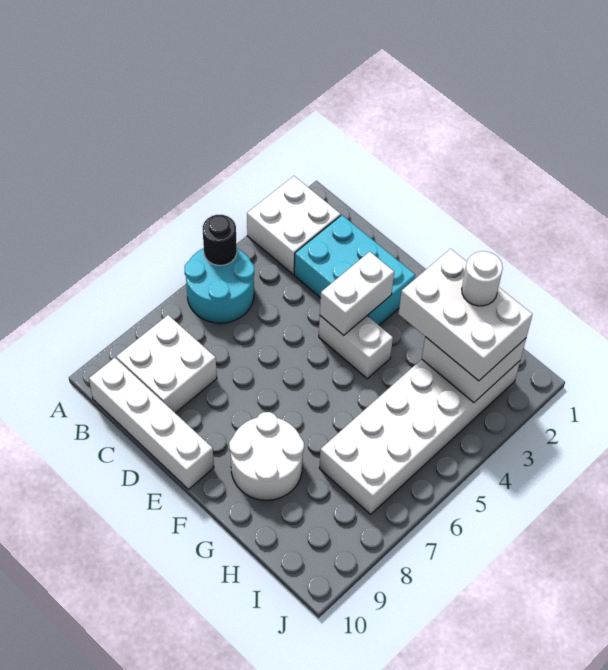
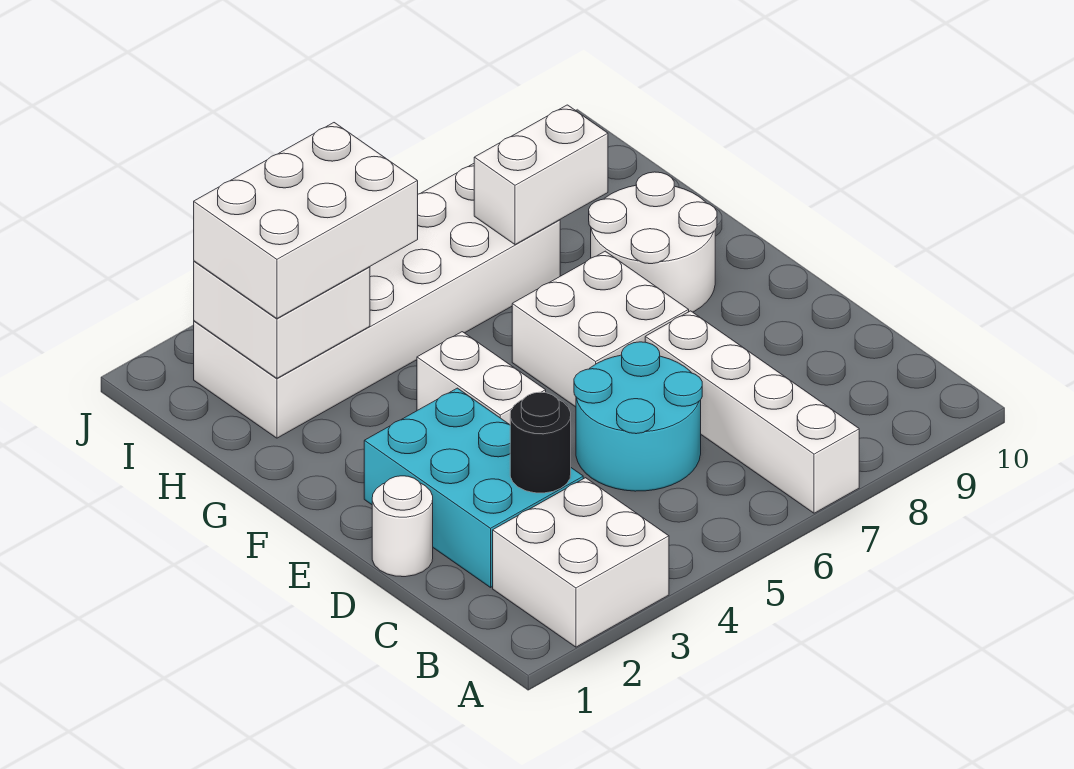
cyan round brick A5:B6 level 1 -> cyan round brick C5:D6 level 1
black round brick A5 level 2 -> black round brick C3 level 2
white brick B8:C9 level 1 -> white brick E6:F7 level 1
white brick B10:E10 level 1 -> white brick A7:D7 level 1
white brick E3:E4 level 2 -> white brick H7:H8 level 2
white brick G2:I3 level 3 -> white brick H2:I4 level 3
white round brick H2 level 4 -> white round brick D1 level 1

